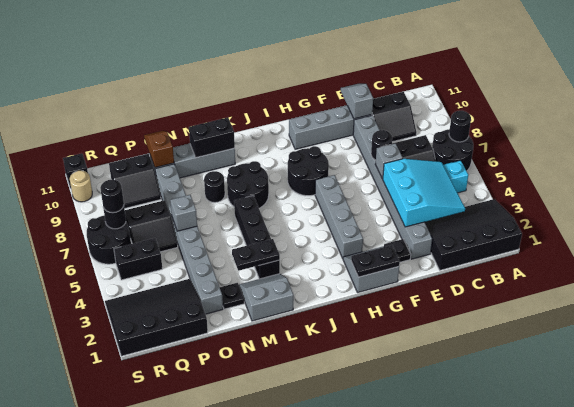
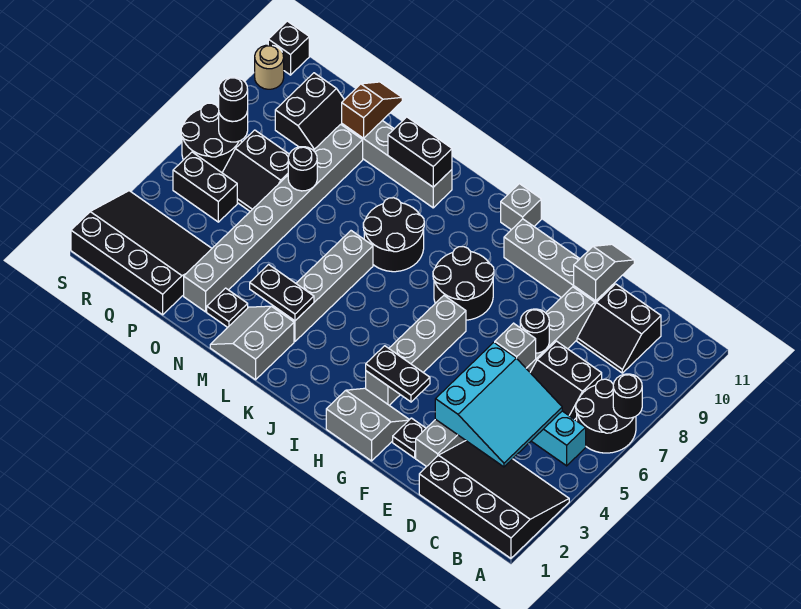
black plate G1:H1 level 2 -> black plate G3:H3 level 2
grey slope L1:M2 level 1 top 1 -> grey slope L1:M2 level 1 top L
black brick L3:L6 level 1 -> grey brick L3:L6 level 1
black round brick M8 level 1 -> black round brick O7 level 2
grey brick O6 level 2 -> grey brick I11 level 1
black slope P9:Q10 level 1 top 10 -> black slope P9:Q10 level 1 top Q

